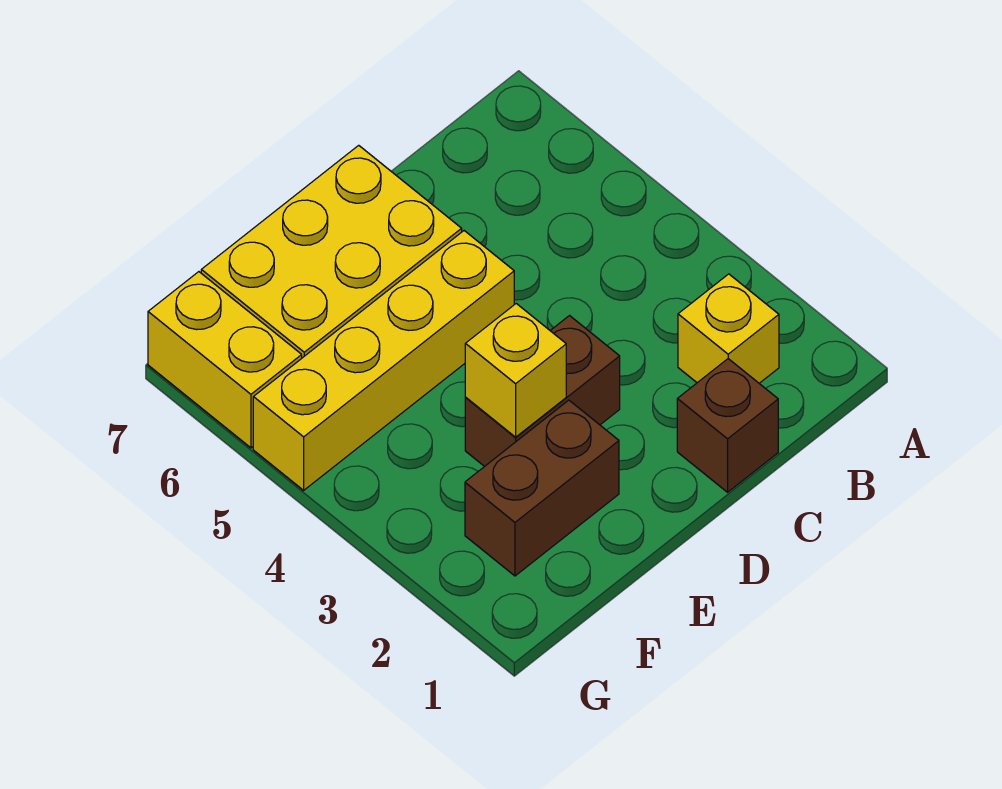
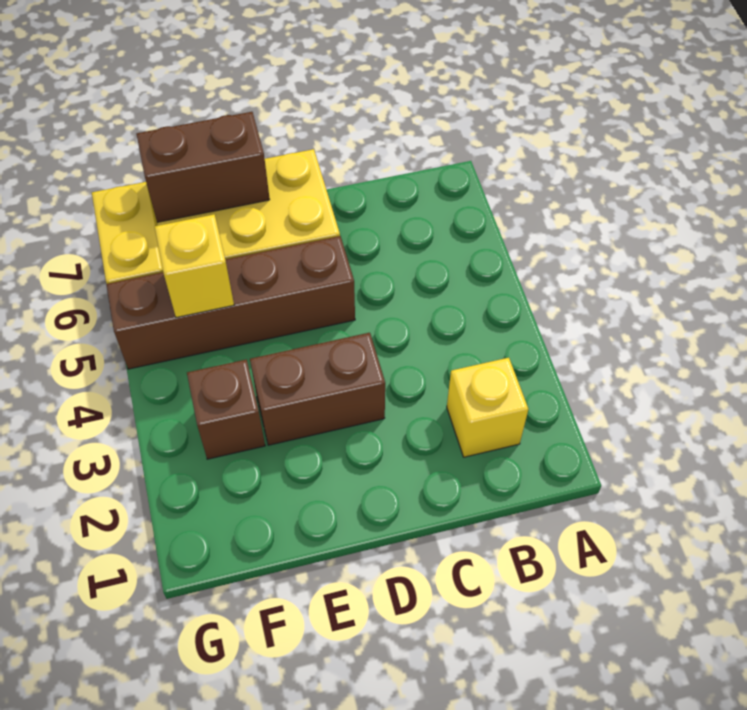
brown brick C1 level 1 -> brown brick F3 level 1
yellow brick D5:G5 level 1 -> brown brick D5:G5 level 1
brown brick E2:F2 level 1 -> brown brick E7:F7 level 2
yellow brick E3 level 2 -> yellow brick F5 level 2

